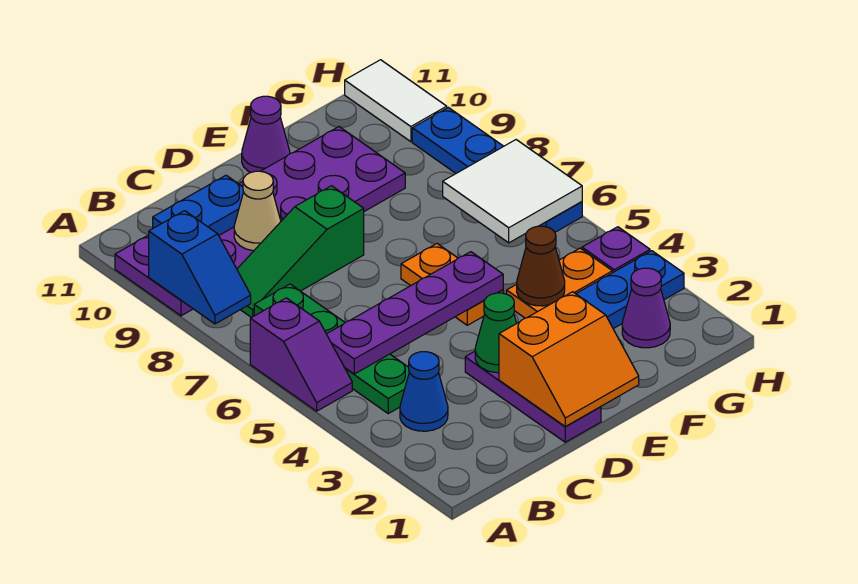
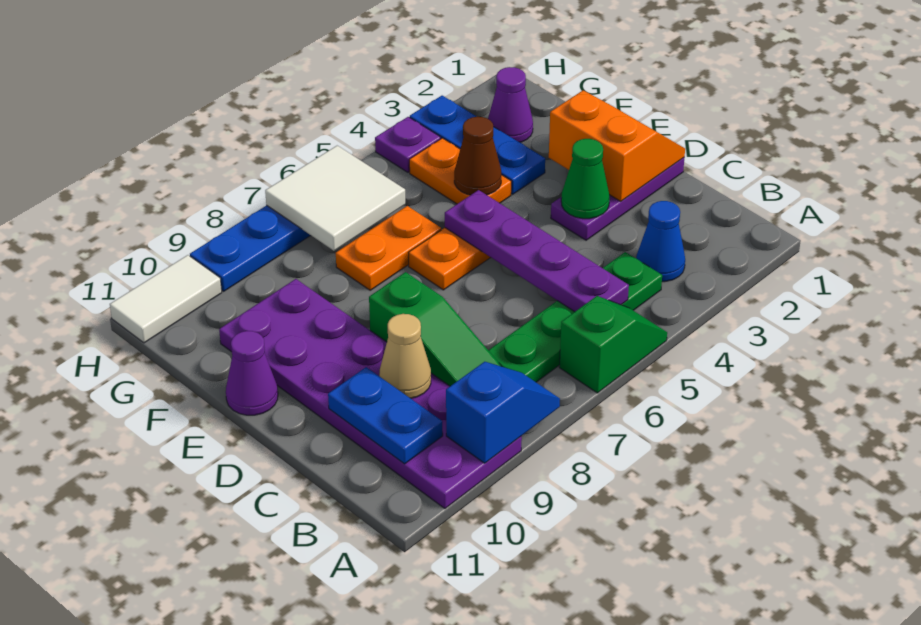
purple slope A5:A6 level 1 top 6 -> green slope A5:A6 level 1 top 6
none -> orange plate F6:F7 level 1

